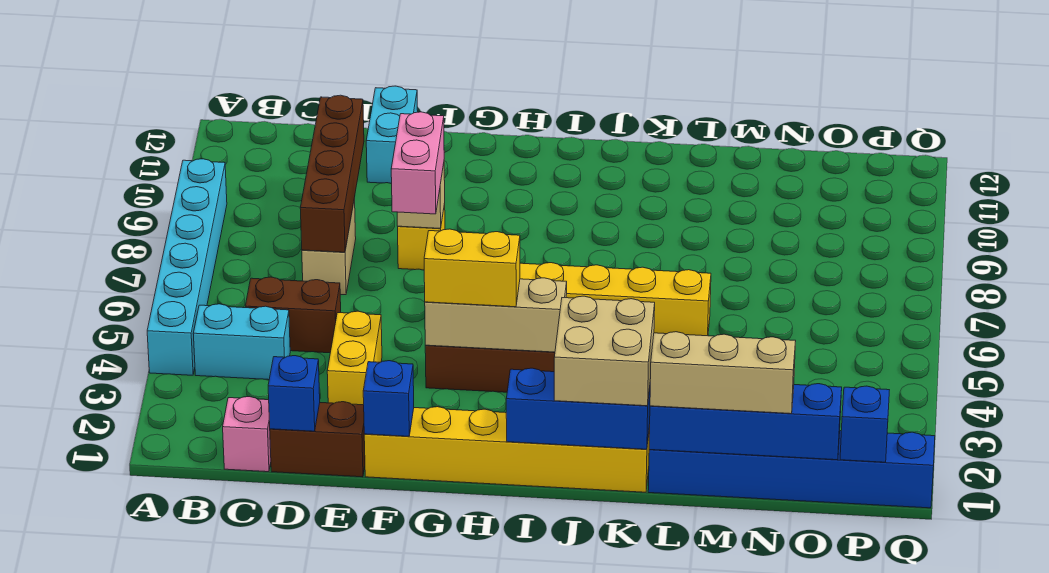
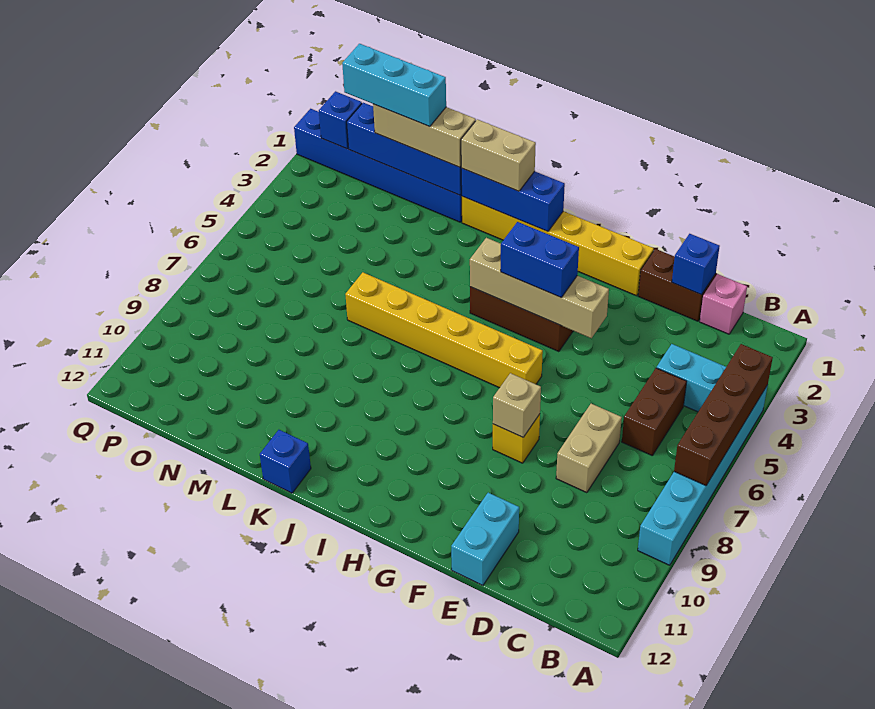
brown brick C5:D5 level 1 -> brown brick C5:C6 level 1
brown brick D7:D10 level 2 -> brown brick A4:A7 level 2
yellow brick E3:E4 level 1 -> none
blue brick F1 level 2 -> blue brick K12 level 1
pink brick F7:F8 level 3 -> none
tan brick G4:I4 level 2 -> tan brick F4:I4 level 2
yellow brick G4:H4 level 3 -> blue brick G4:H4 level 3
tan brick J1:K2 level 3 -> tan brick J1:K1 level 3
none -> cyan brick M1:O1 level 4

